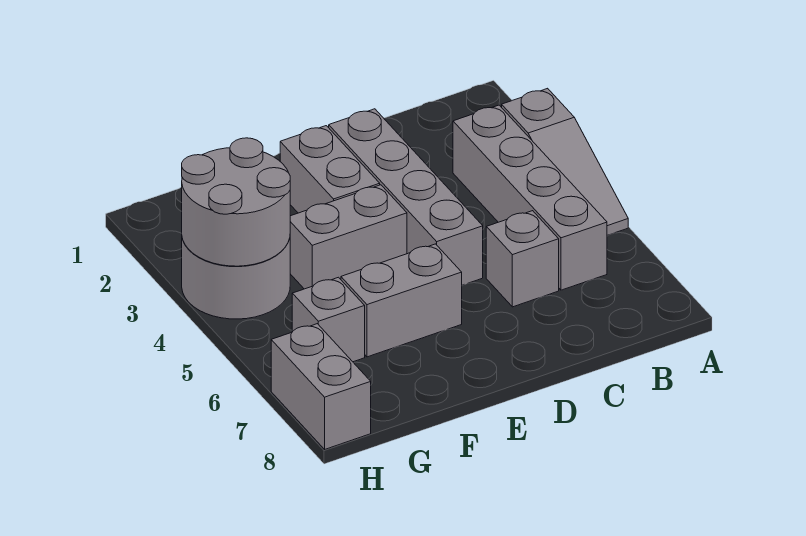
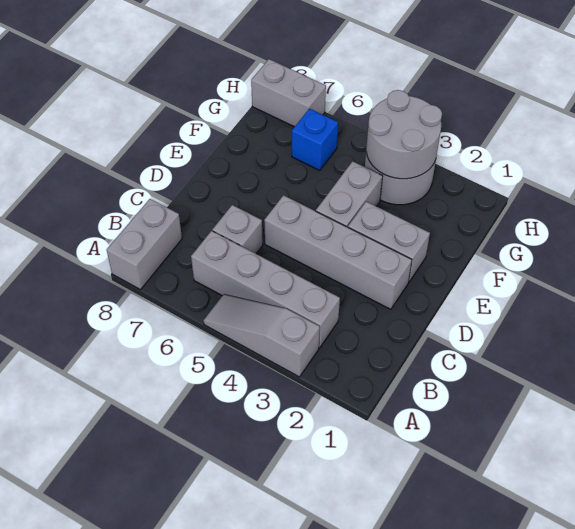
grey brick E6:F6 level 1 -> grey brick A8:B8 level 1
grey brick G6 level 1 -> blue brick G6 level 1

